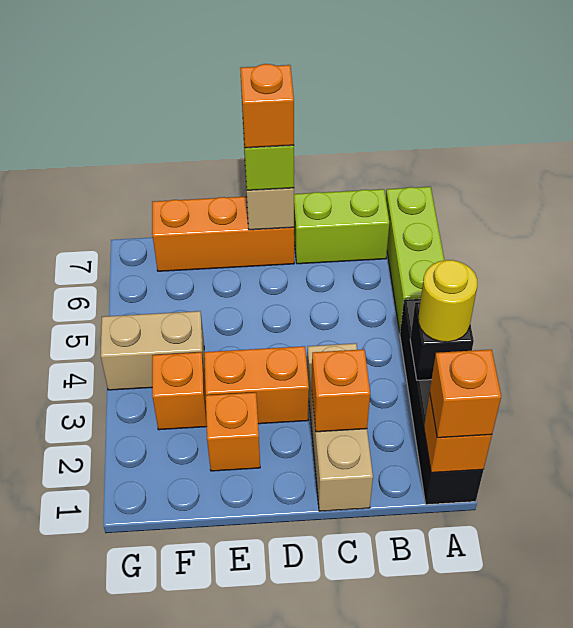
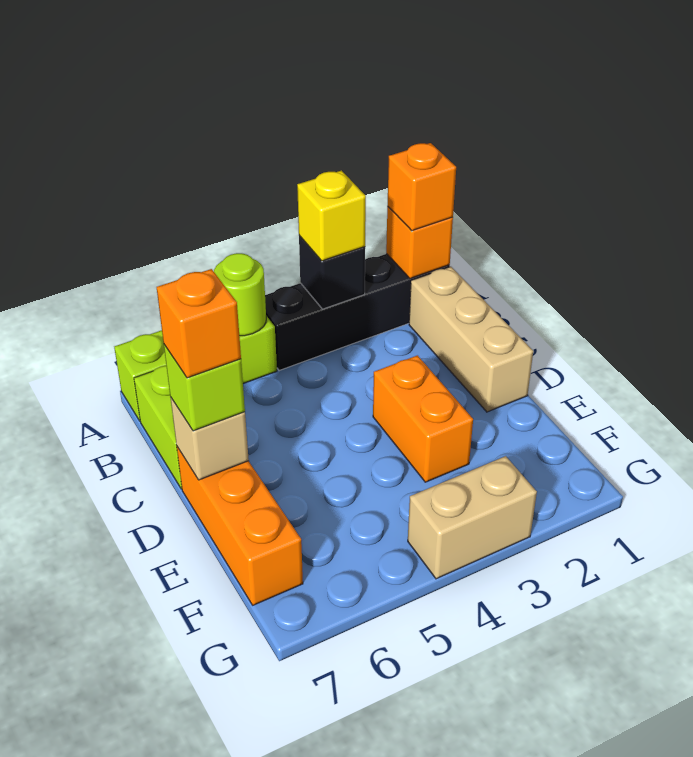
yellow round brick A3 level 3 -> yellow brick A3 level 3
none -> lime round brick A5 level 2
tan brick C1:C3 level 1 -> tan brick B1:D1 level 1
orange brick C2 level 2 -> none
orange brick E2 level 1 -> none
orange brick F3 level 1 -> none
tan brick F4:G4 level 1 -> tan brick G3:G4 level 1

